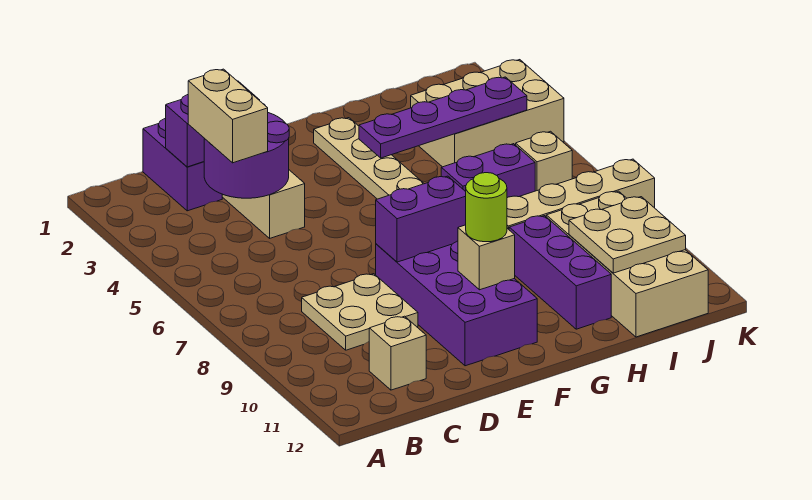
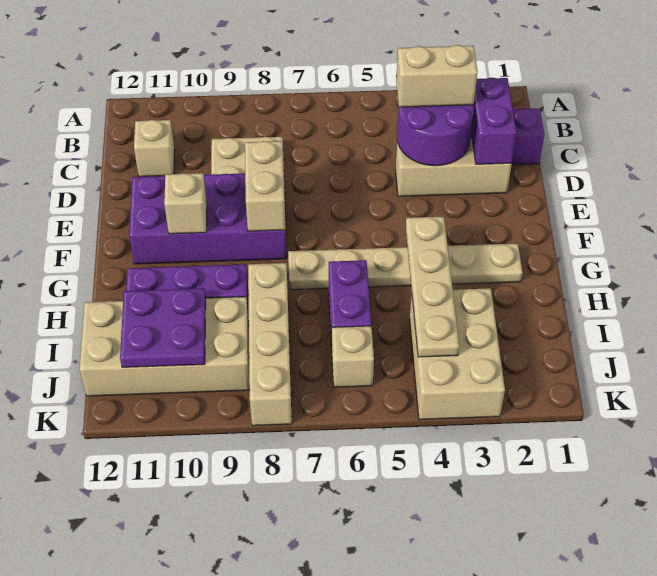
purple brick E8:F8 level 2 -> tan brick E8:F8 level 2
lime round brick F10 level 3 -> none
purple plate G4:J4 level 2 -> tan plate G4:J4 level 2
tan plate I10:J11 level 2 -> purple plate I10:J11 level 2

